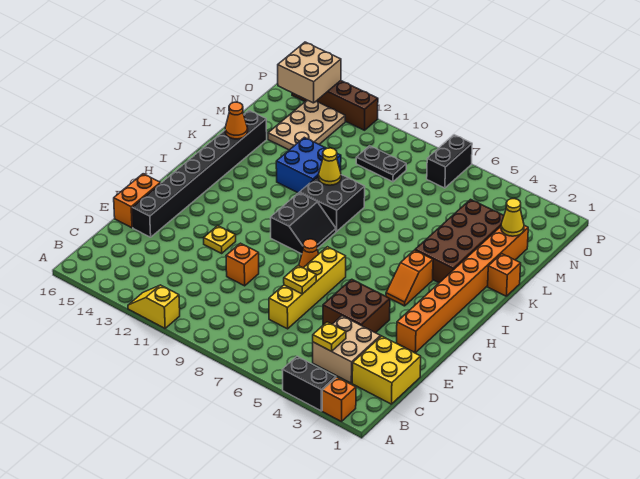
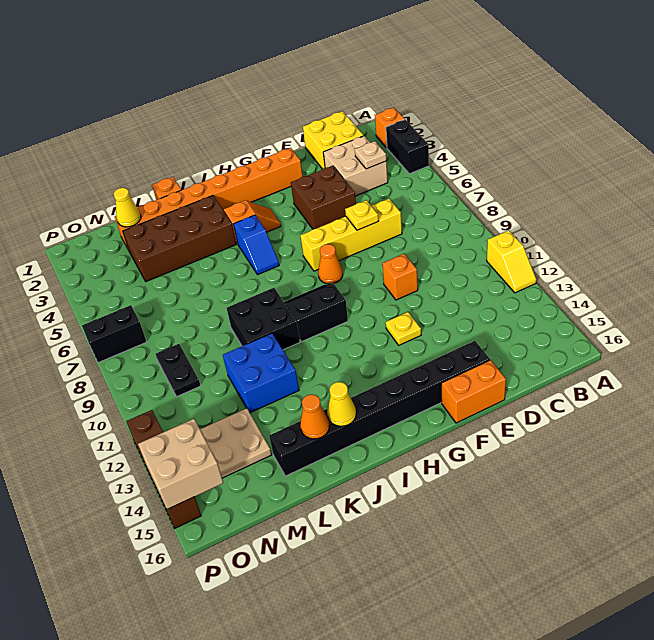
yellow plate C4 level 2 -> tan plate C4 level 2
none -> blue slope I5:I6 level 1 top 5
yellow cone K10 level 2 -> yellow cone J15 level 2

